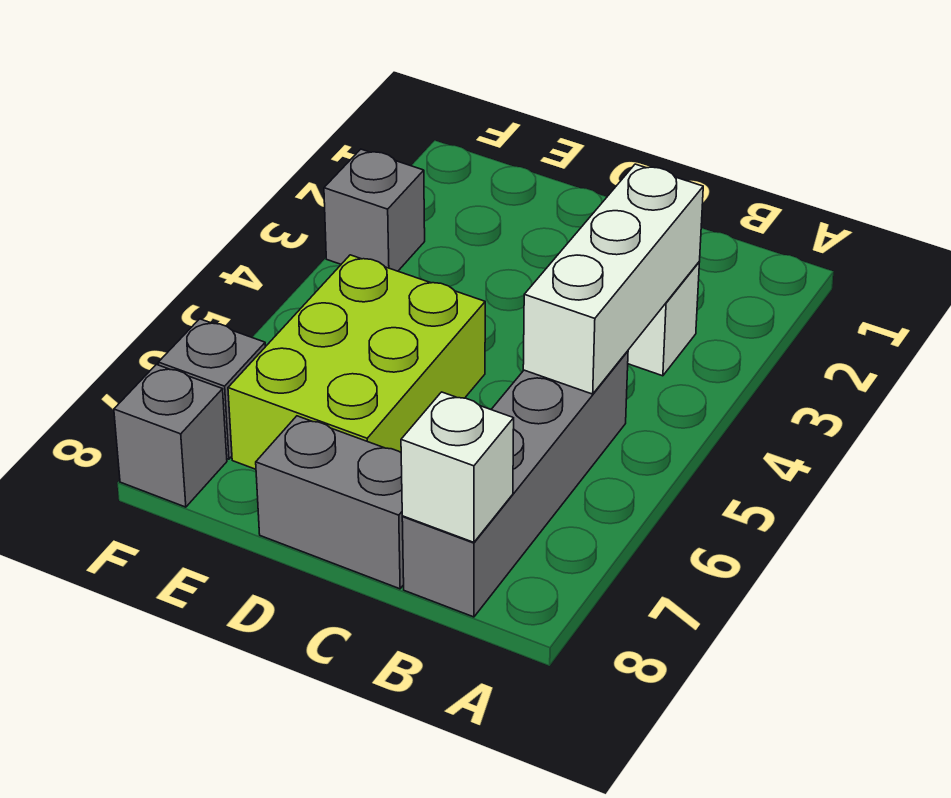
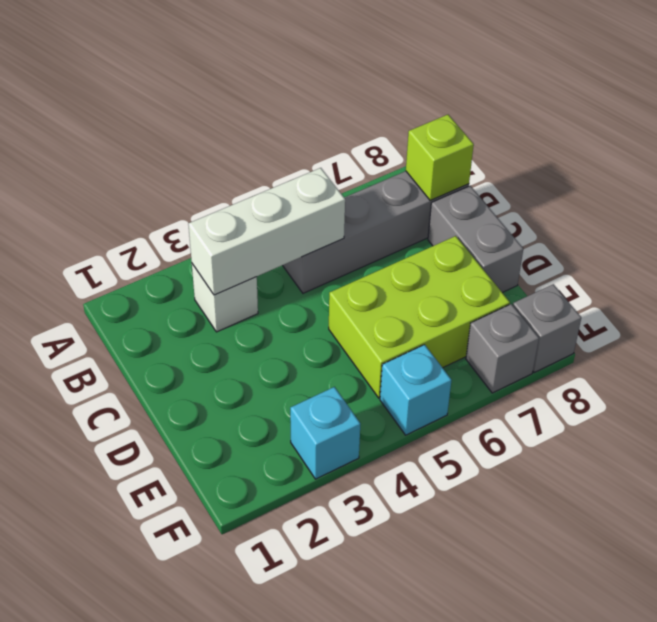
white brick B8 level 2 -> lime brick B8 level 2
grey brick F3 level 1 -> cyan brick F3 level 1
none -> cyan brick F5 level 1

